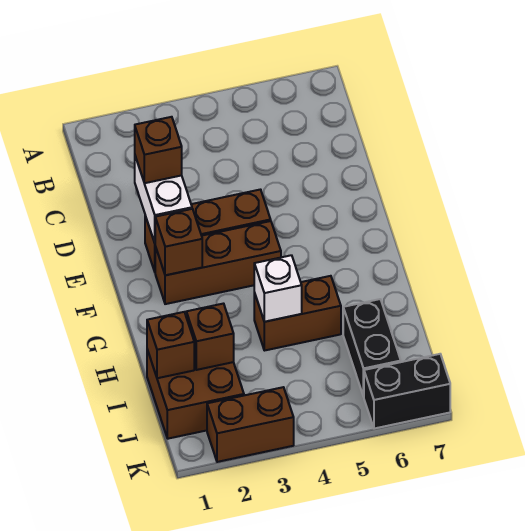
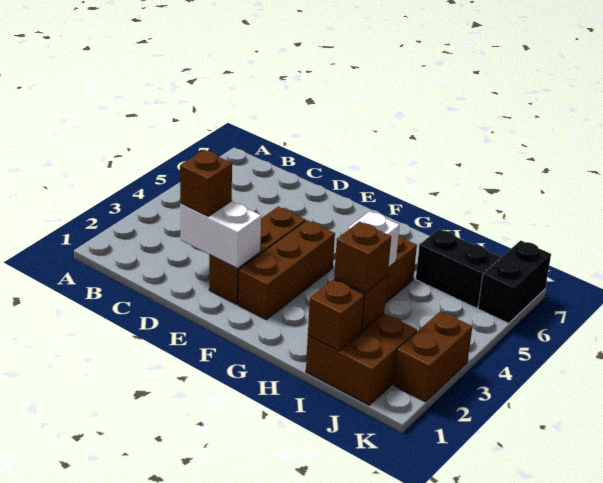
brown brick F2 level 2 -> brown brick I2 level 3

